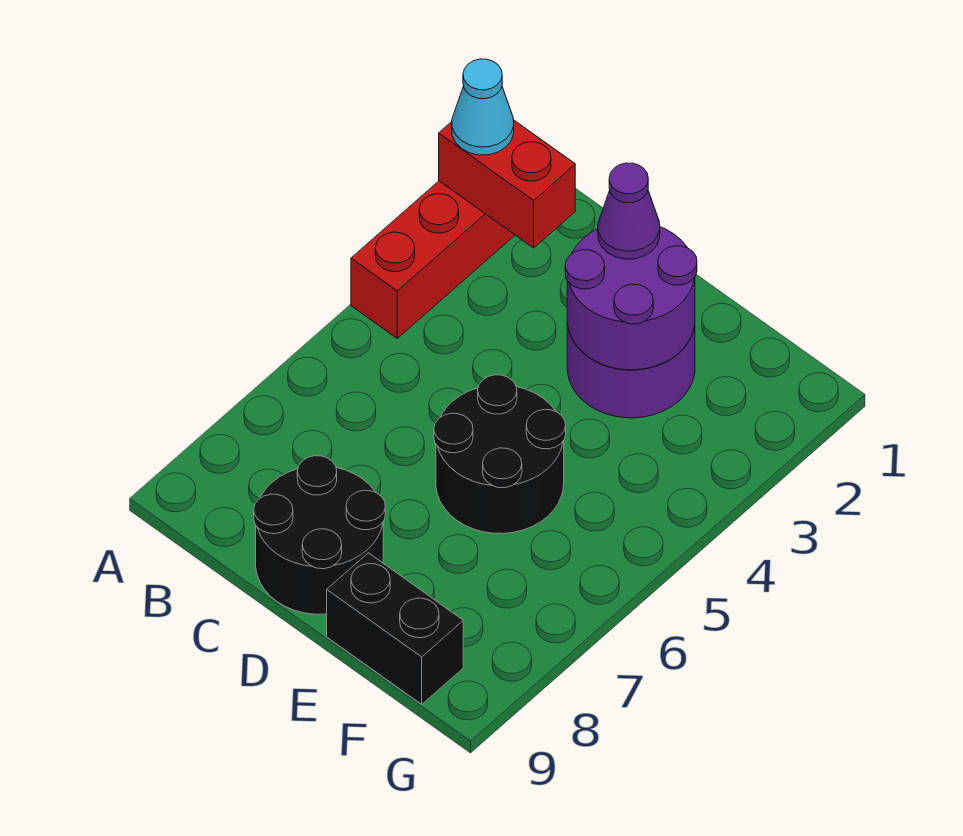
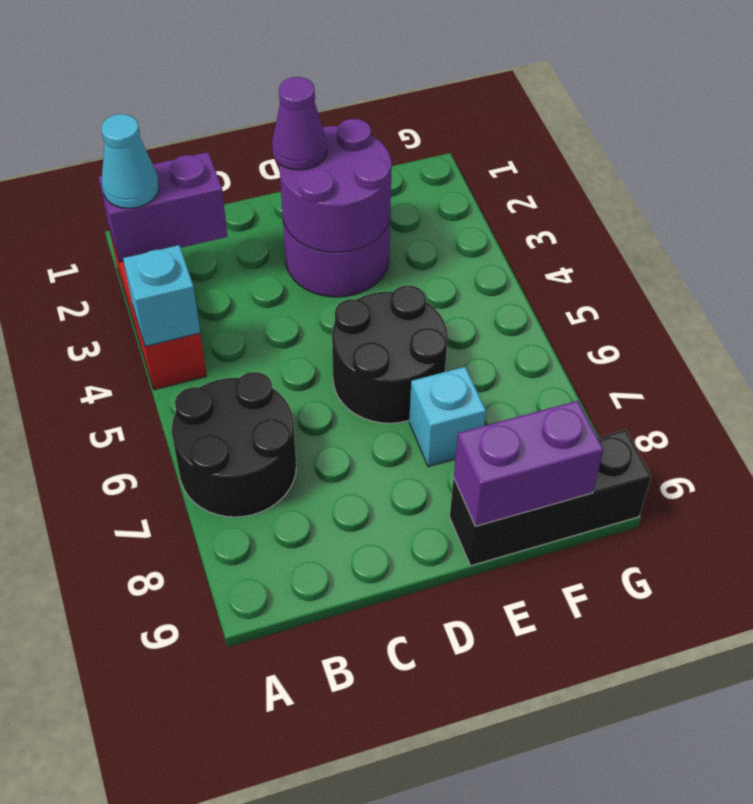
red brick A2:B2 level 2 -> purple brick A2:B2 level 2
none -> cyan brick A4 level 2
black round brick C8:D9 level 1 -> black round brick A6:B7 level 1
none -> cyan brick E7 level 1
black brick E9:F9 level 1 -> black brick E9:G9 level 1
none -> purple brick E9:F9 level 2

